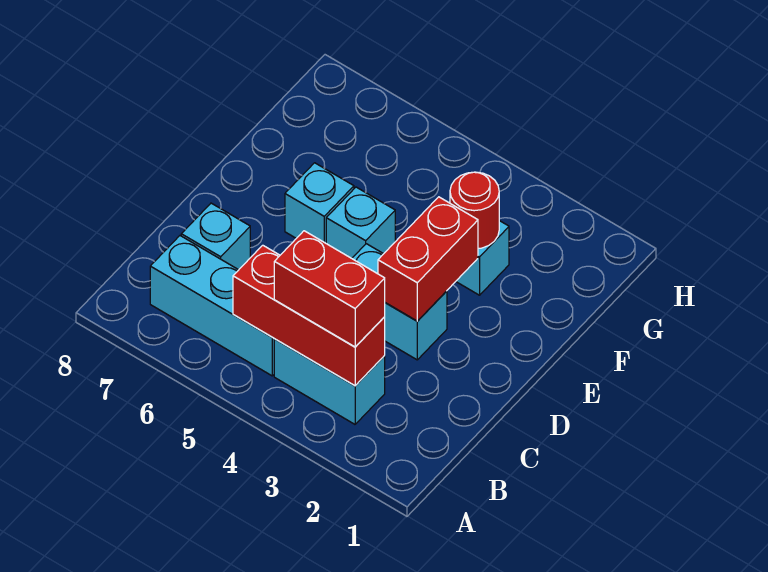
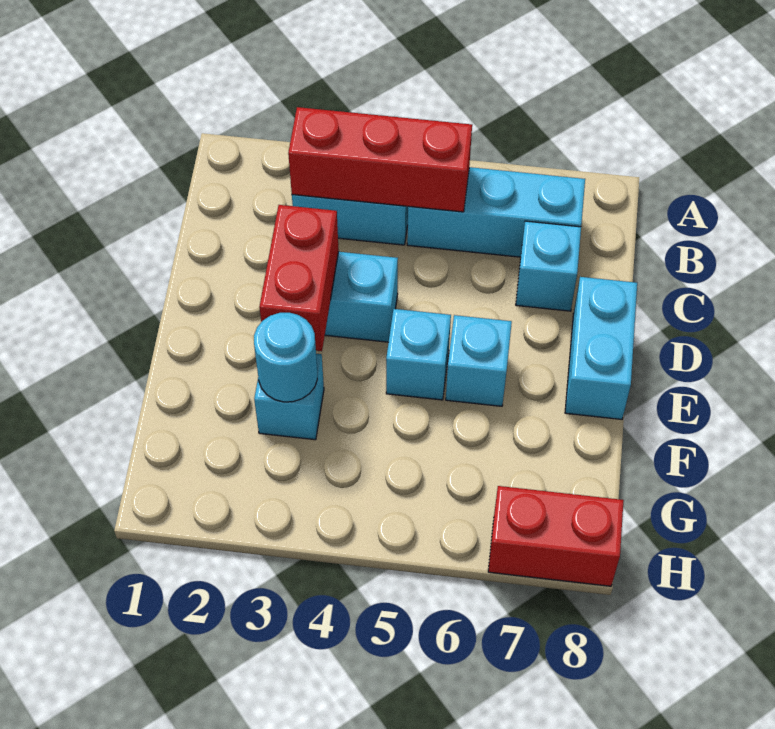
red brick B3:B4 level 3 -> red brick H7:H8 level 1
none -> cyan brick D8:E8 level 1
red round brick F3 level 2 -> cyan round brick F3 level 2

